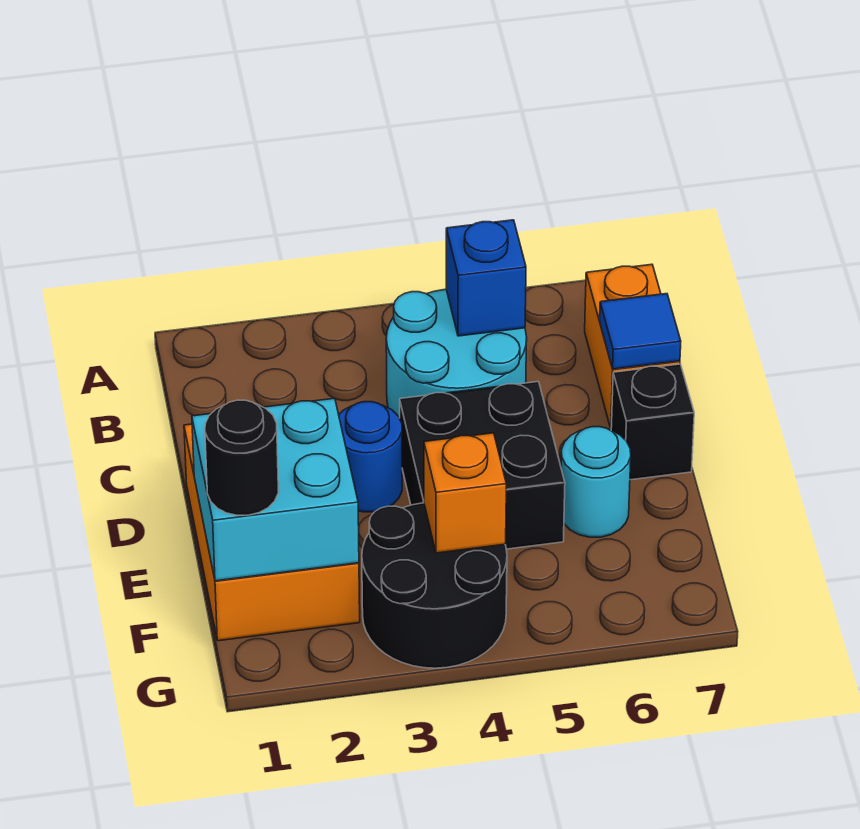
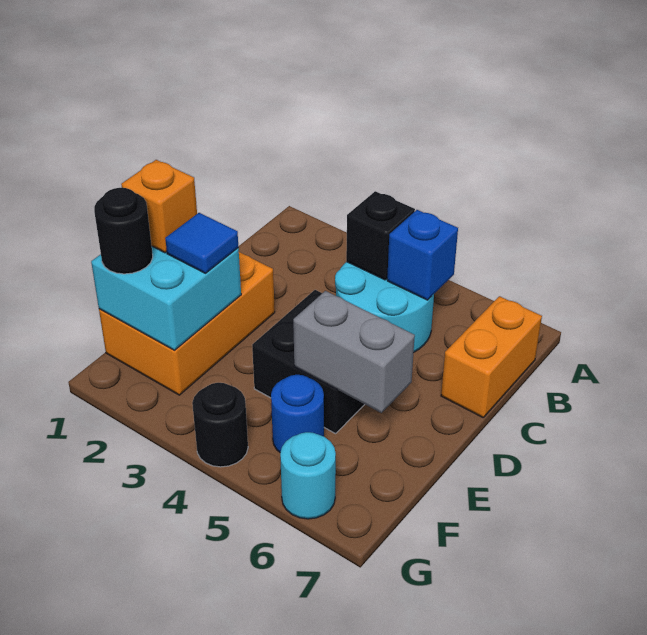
blue tile C7 level 2 -> blue tile E2 level 3
blue round brick D3 level 1 -> blue round brick F5 level 1
black brick D7 level 1 -> black brick B4 level 2
none -> grey brick E5:E6 level 2
cyan round brick E6 level 1 -> cyan round brick G6 level 1
black round brick F3:G4 level 1 -> black round brick G4 level 1
orange brick F4 level 2 -> orange brick E1 level 3

